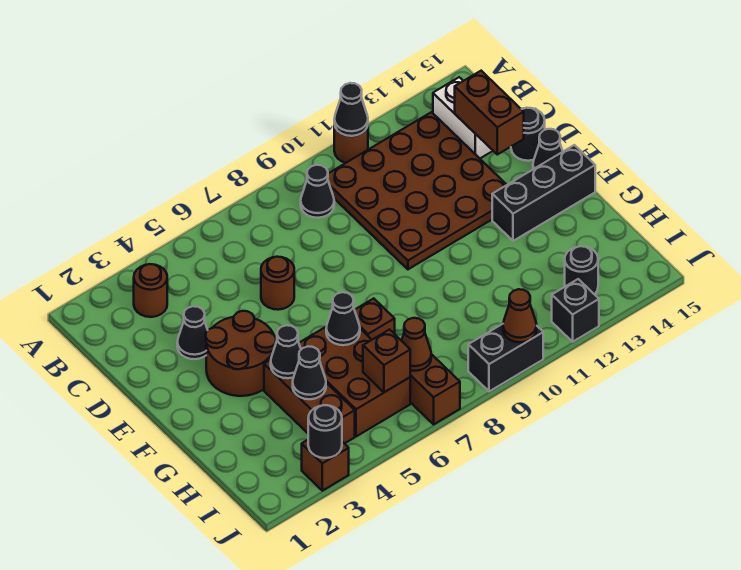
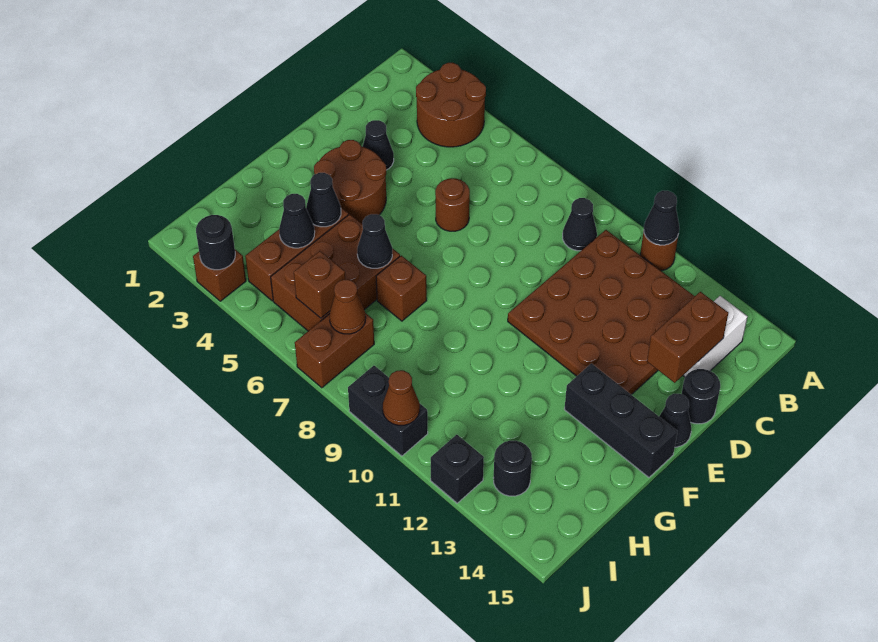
brown round brick B3 level 1 -> brown round brick A3:B4 level 1

